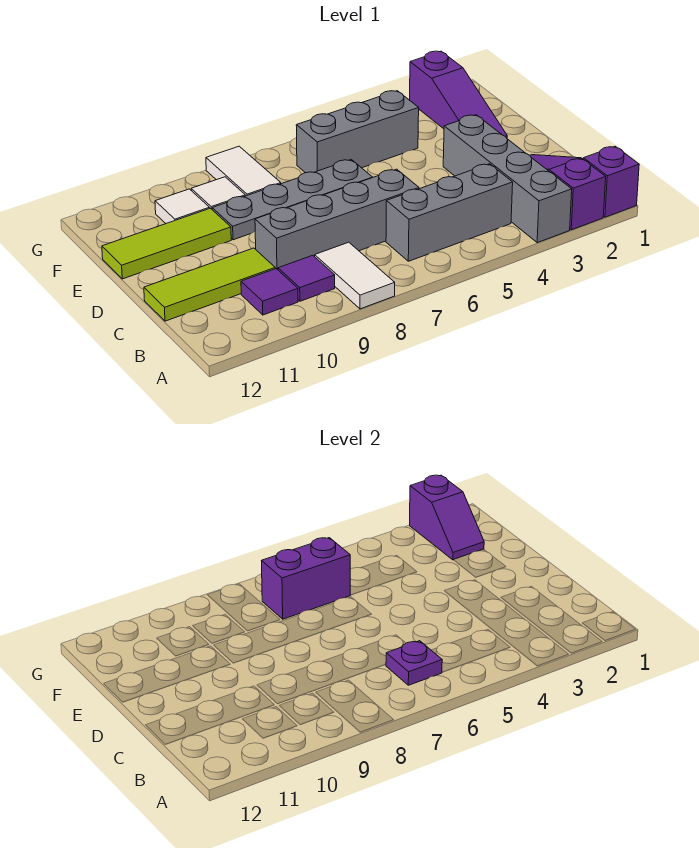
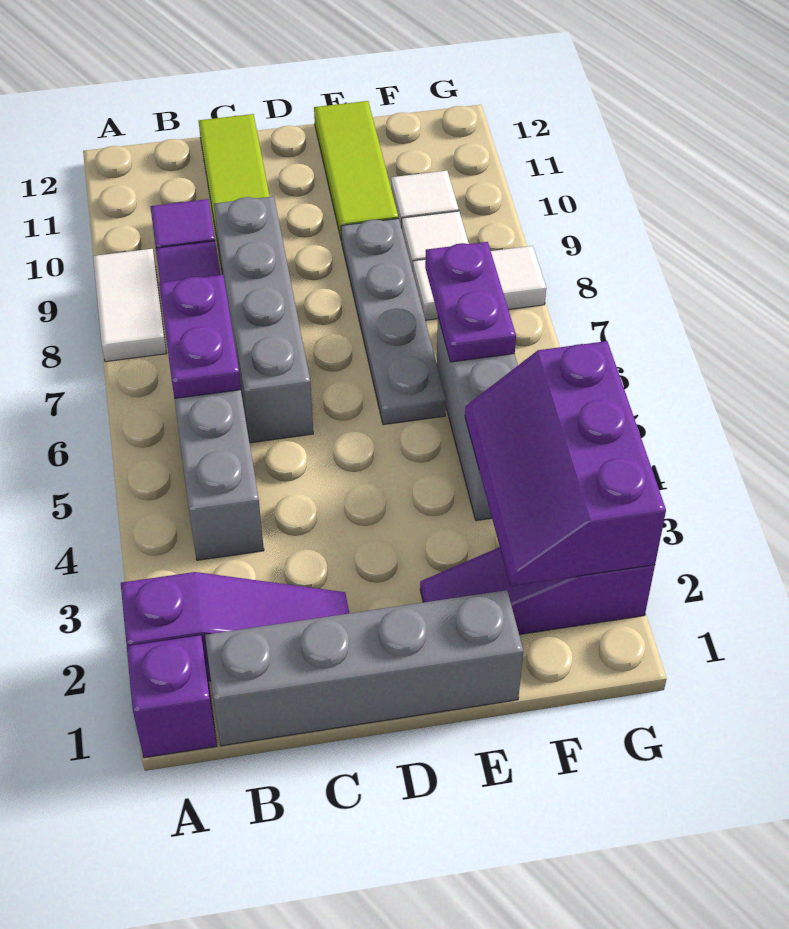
grey brick A3:D3 level 1 -> grey brick B1:E1 level 1
white tile A8:B8 level 1 -> white tile A8:A9 level 1
purple plate B6 level 2 -> purple plate B6:B7 level 2
purple slope F2:G2 level 2 top G -> purple slope F2:G4 level 2 top G
purple brick F6:F7 level 2 -> purple plate F6:F7 level 2

